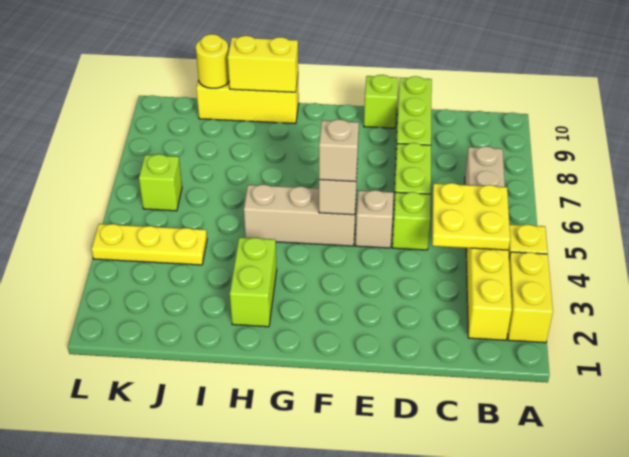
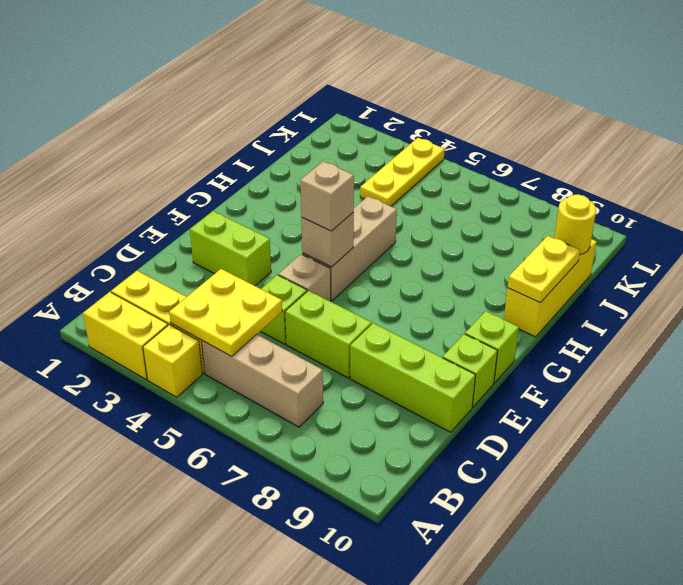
lime brick H2:H3 level 1 -> lime brick E2:E3 level 1
yellow brick H10:I10 level 2 -> yellow plate H10:I10 level 2
lime brick K6 level 1 -> lime brick F10 level 1

